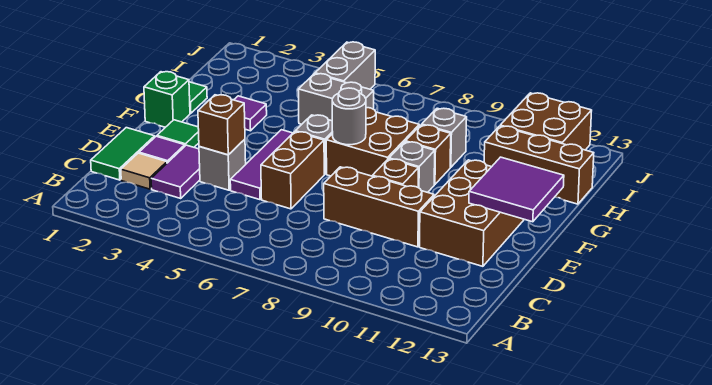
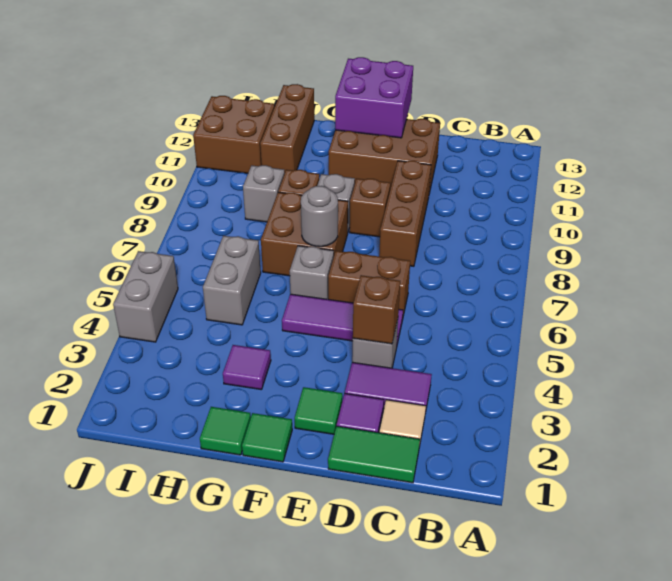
purple tile E12:F13 level 2 -> purple brick E12:F13 level 2
green brick F1 level 1 -> green tile F1 level 1
grey brick I5:J5 level 1 -> grey brick J4:J5 level 1

